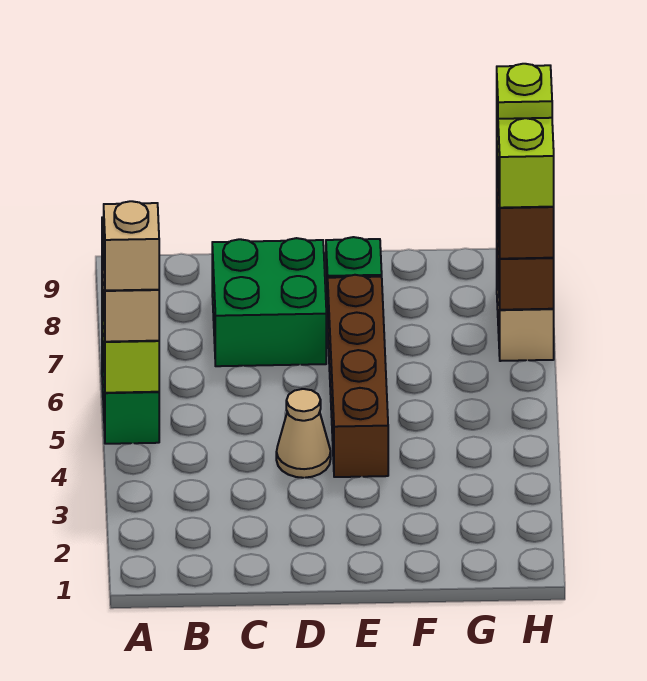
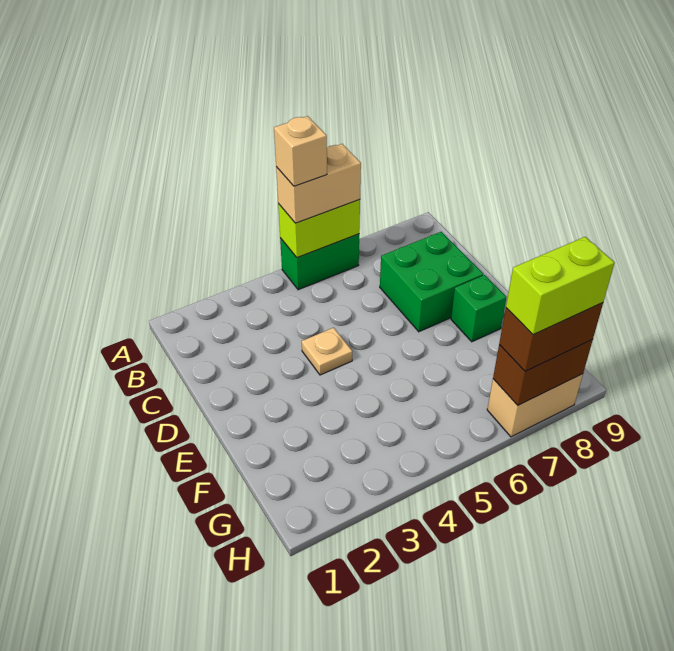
tan cone D4 level 1 -> tan plate D4 level 1
brown brick E4:E7 level 1 -> none
lime plate H8 level 5 -> none

